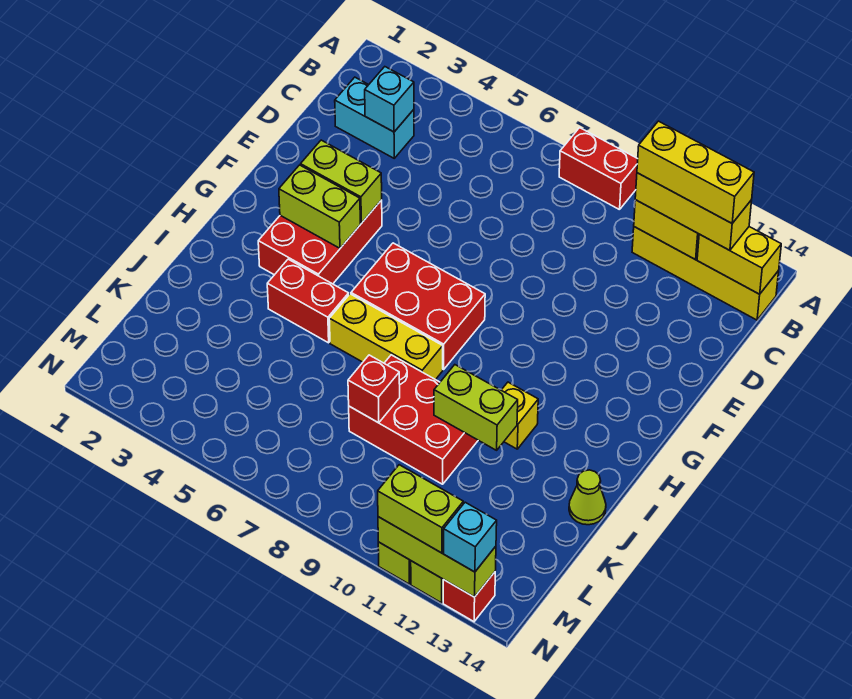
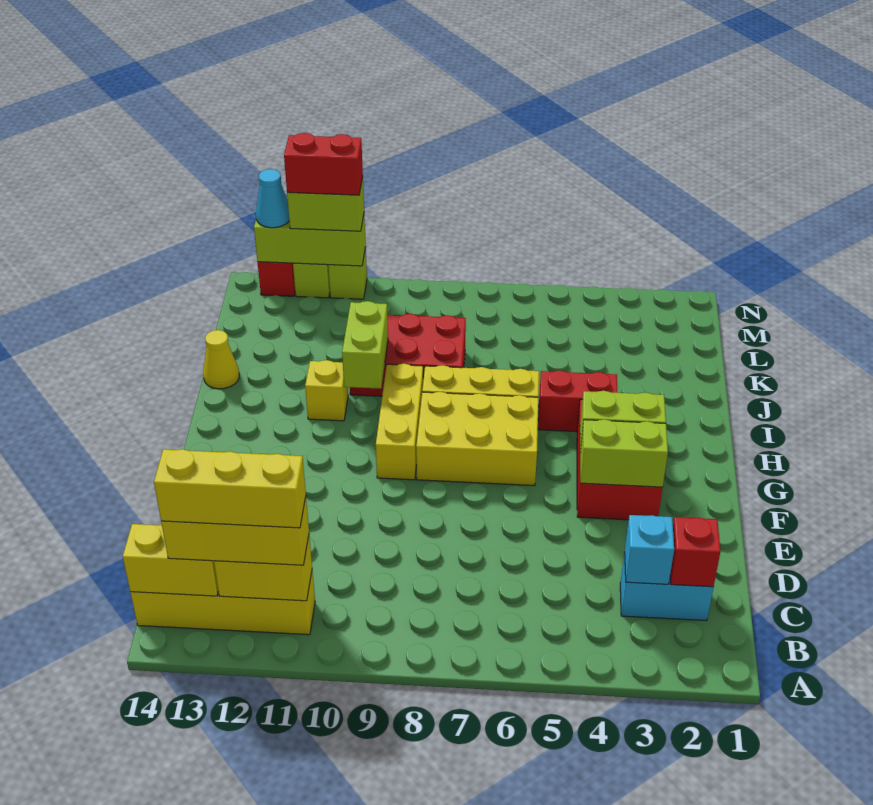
red brick A8:A9 level 1 -> red brick N11:N12 level 4
red brick G6:H8 level 1 -> yellow brick G6:H8 level 1
none -> yellow brick G9:I9 level 1
lime brick J10:J11 level 2 -> lime brick I10:J10 level 2
lime cone J14 level 1 -> yellow cone J14 level 1
red brick K8 level 2 -> red brick C2 level 2
cyan brick N13 level 3 -> cyan cone N13 level 3

